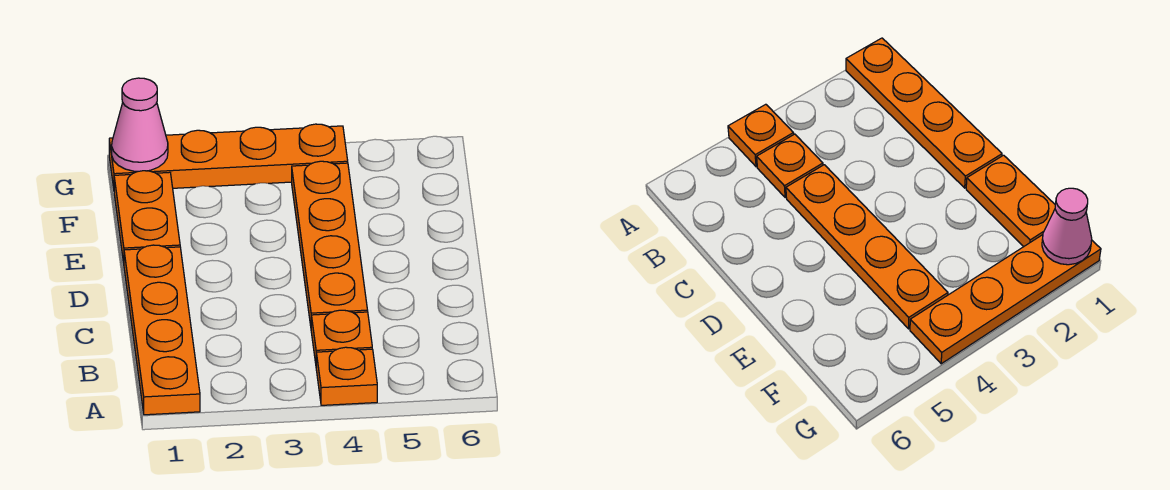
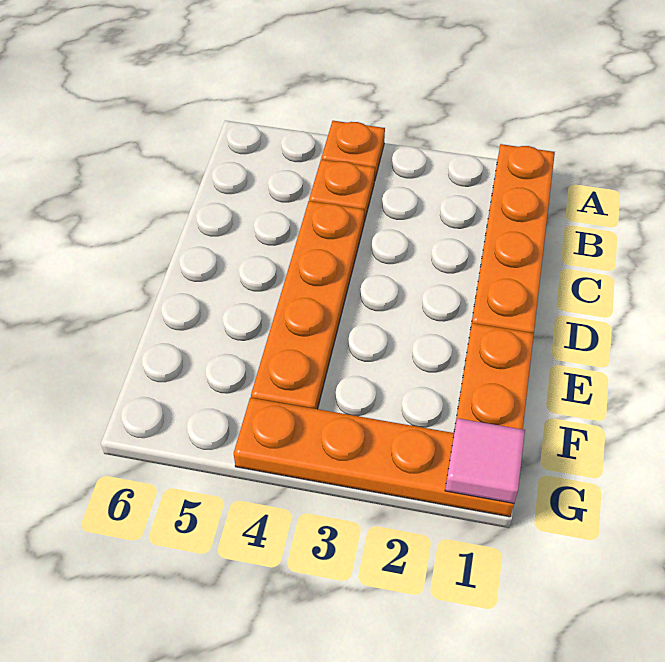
pink cone G1 level 2 -> pink tile G1 level 2

